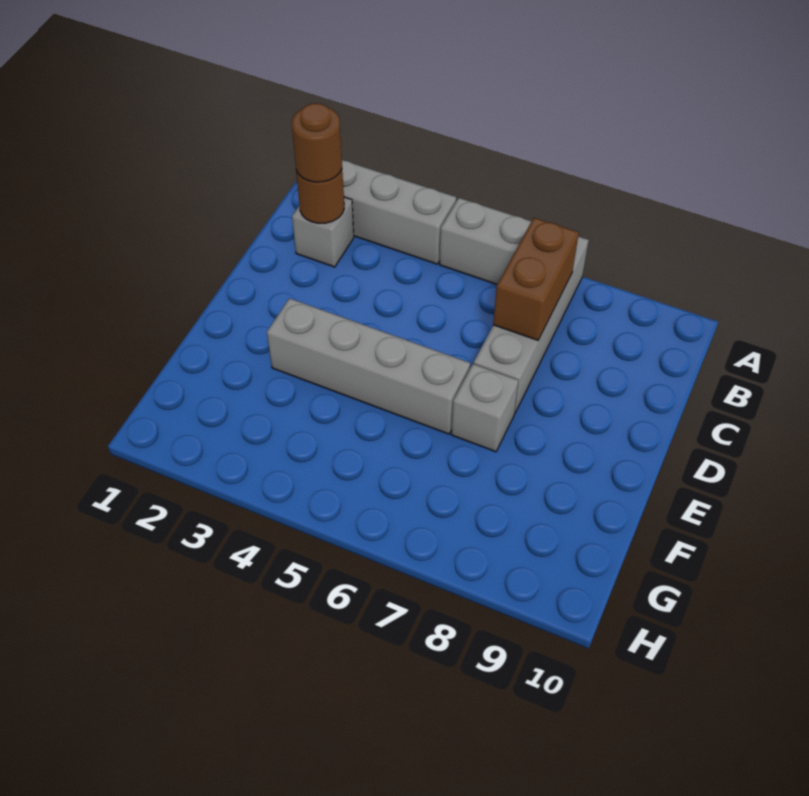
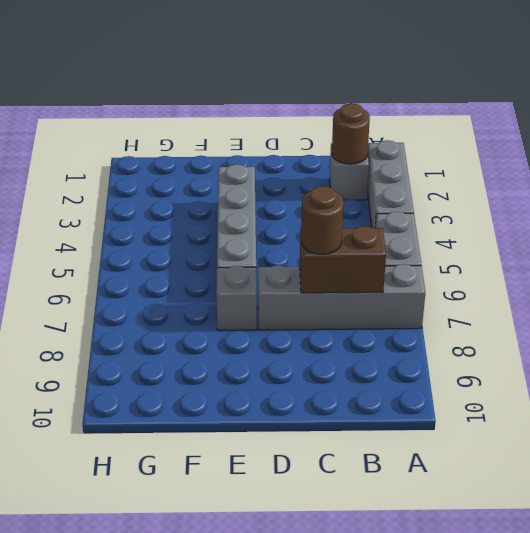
brown round brick B2 level 3 -> brown round brick C7 level 3

